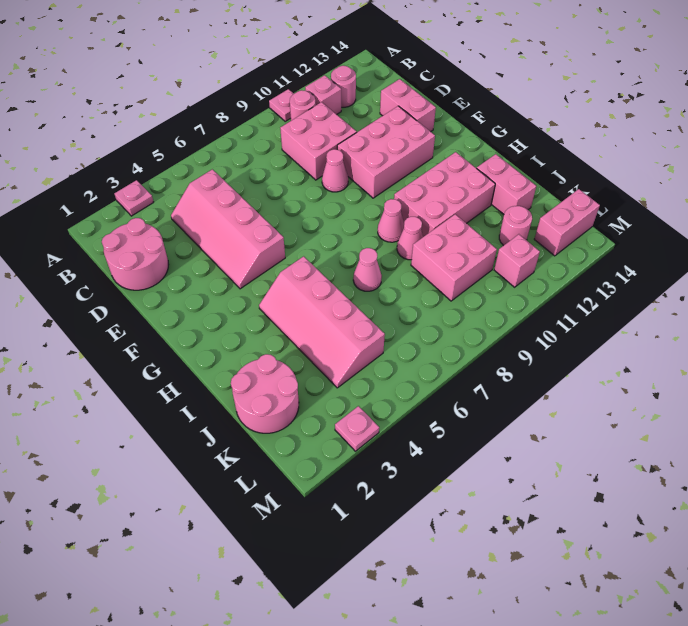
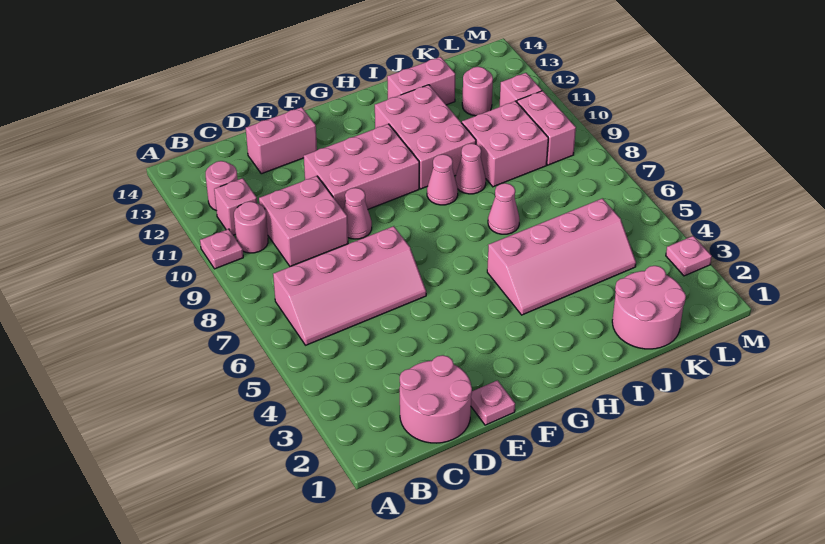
pink plate A3 level 1 -> pink plate E1 level 1
pink slope C4:F5 level 1 top 5 -> pink slope B6:E7 level 1 top 7
pink brick E10:F12 level 1 -> pink brick E10:G11 level 1
pink brick L13:L14 level 1 -> pink brick L9:L10 level 1

